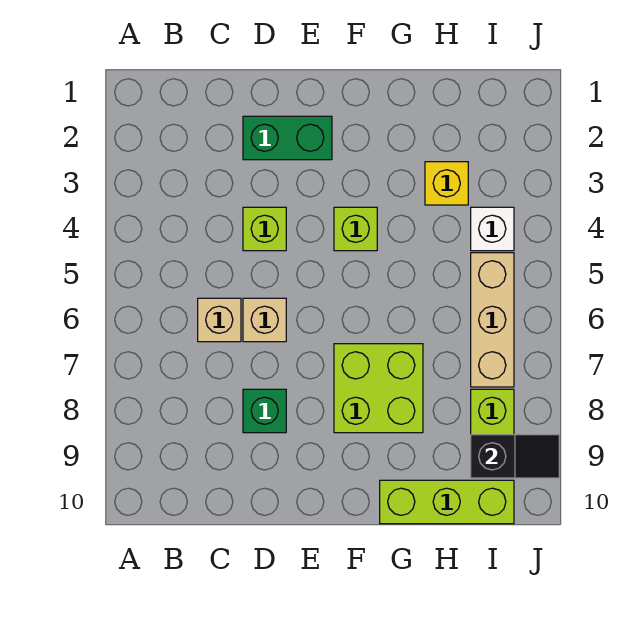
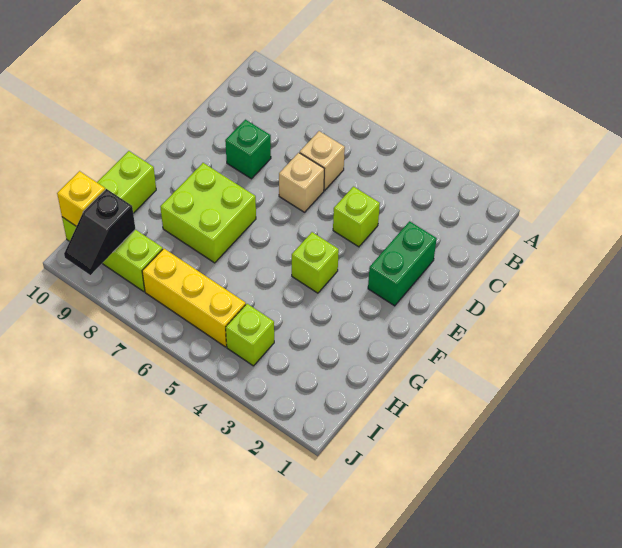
yellow brick H3 level 1 -> yellow brick I10 level 2
white brick I4 level 1 -> lime brick I4 level 1
tan brick I5:I7 level 1 -> yellow brick I5:I7 level 1

